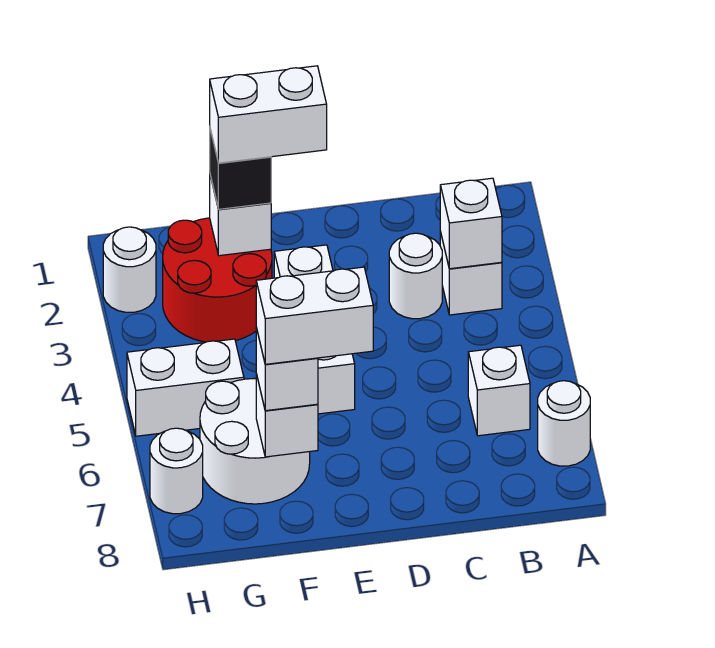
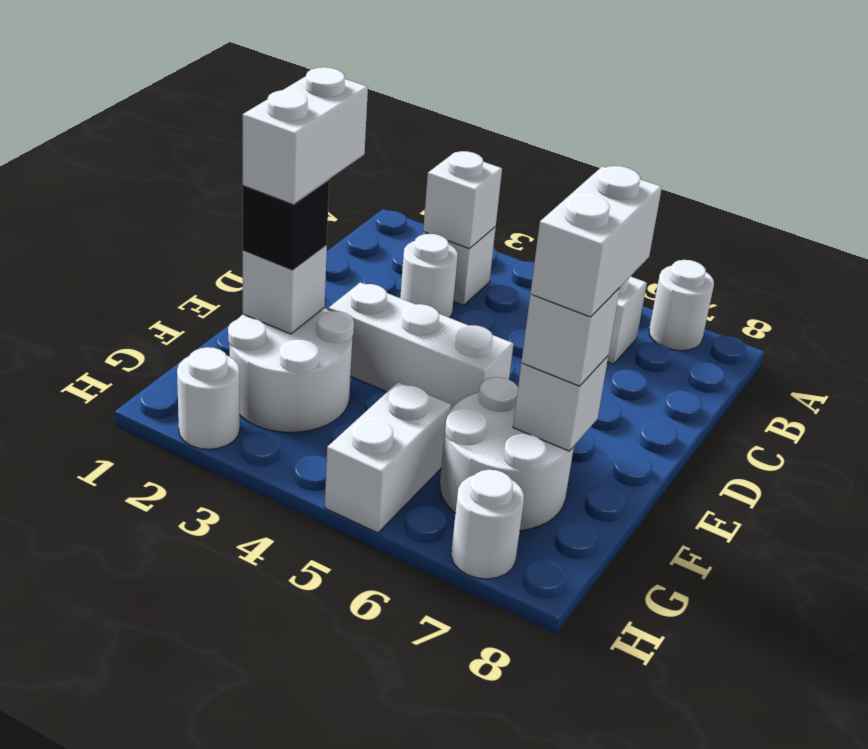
red round brick F2:G3 level 1 -> white round brick F2:G3 level 1

